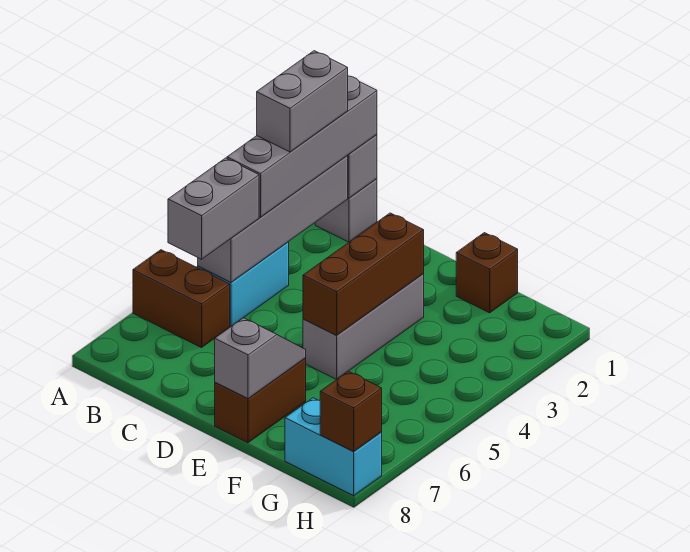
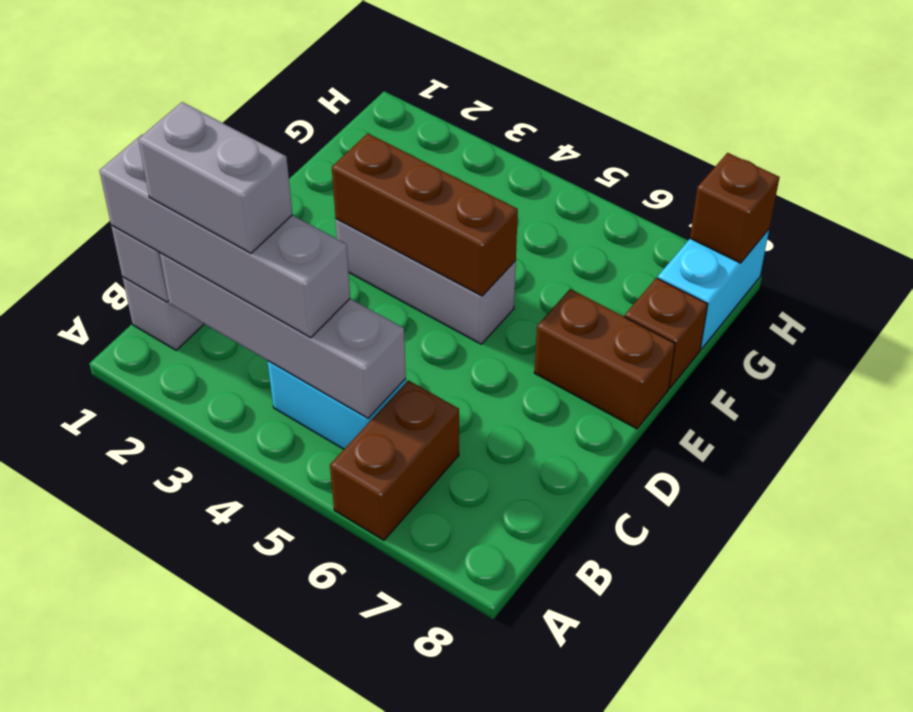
grey brick B5:B6 level 3 -> none
grey slope E7:E8 level 2 top 8 -> none
brown brick F1 level 1 -> brown brick F8 level 1

